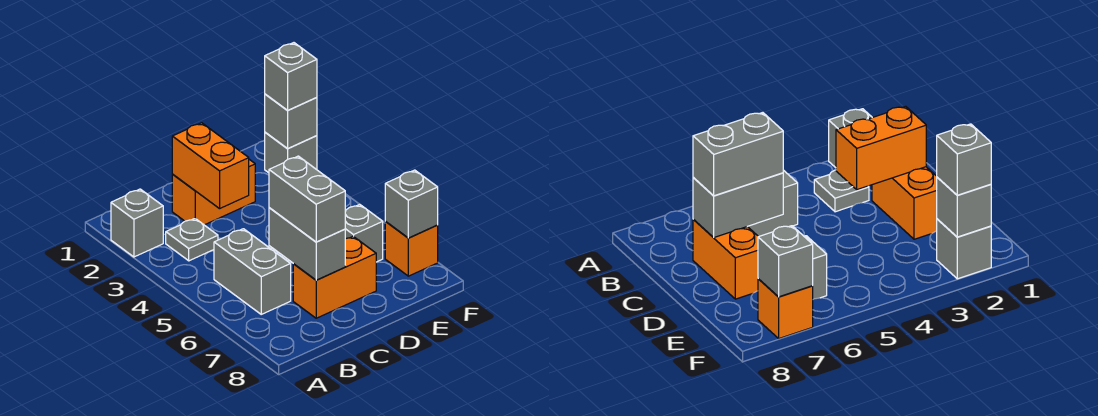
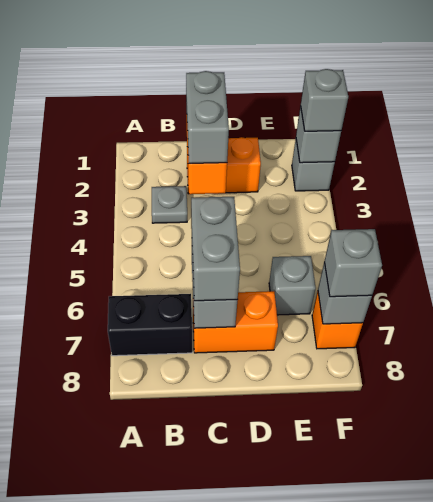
grey brick A2 level 1 -> grey brick F7 level 3
none -> black brick A7:B7 level 1
grey brick B5:B6 level 1 -> grey brick C2:C3 level 3

